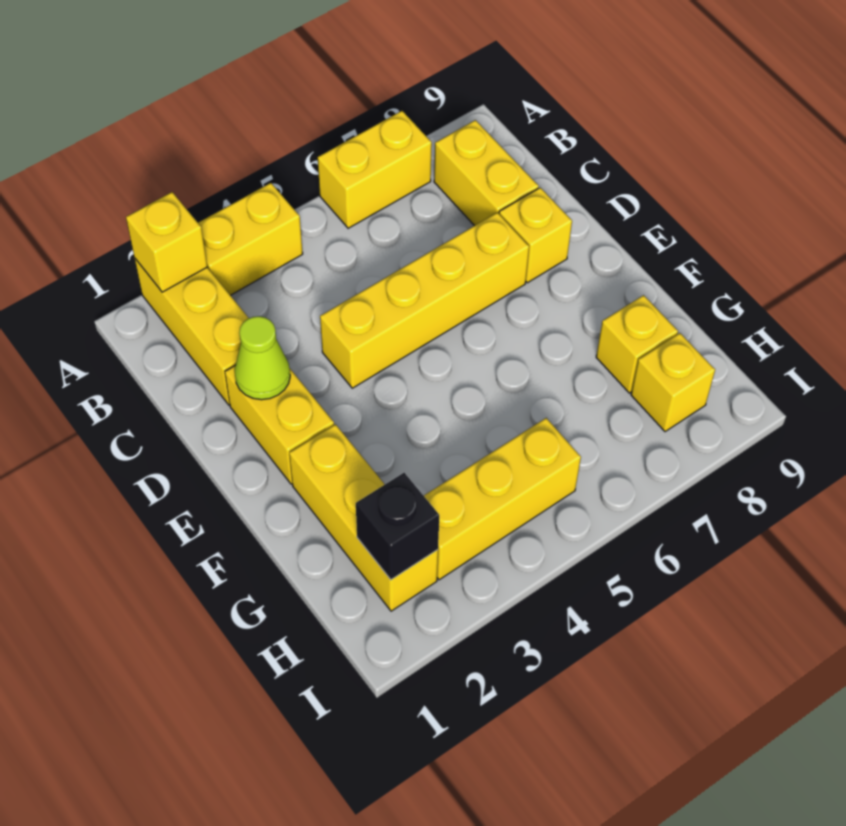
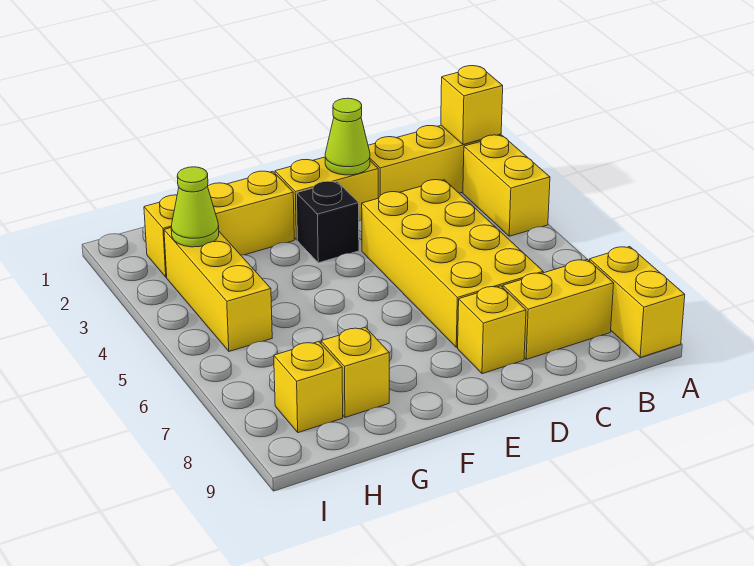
yellow brick A6:A7 level 1 -> yellow brick A8:A9 level 1
yellow brick D4:D7 level 1 -> yellow brick C4:D7 level 1
black brick H2 level 2 -> black brick E3 level 1
none -> lime cone H3 level 2

